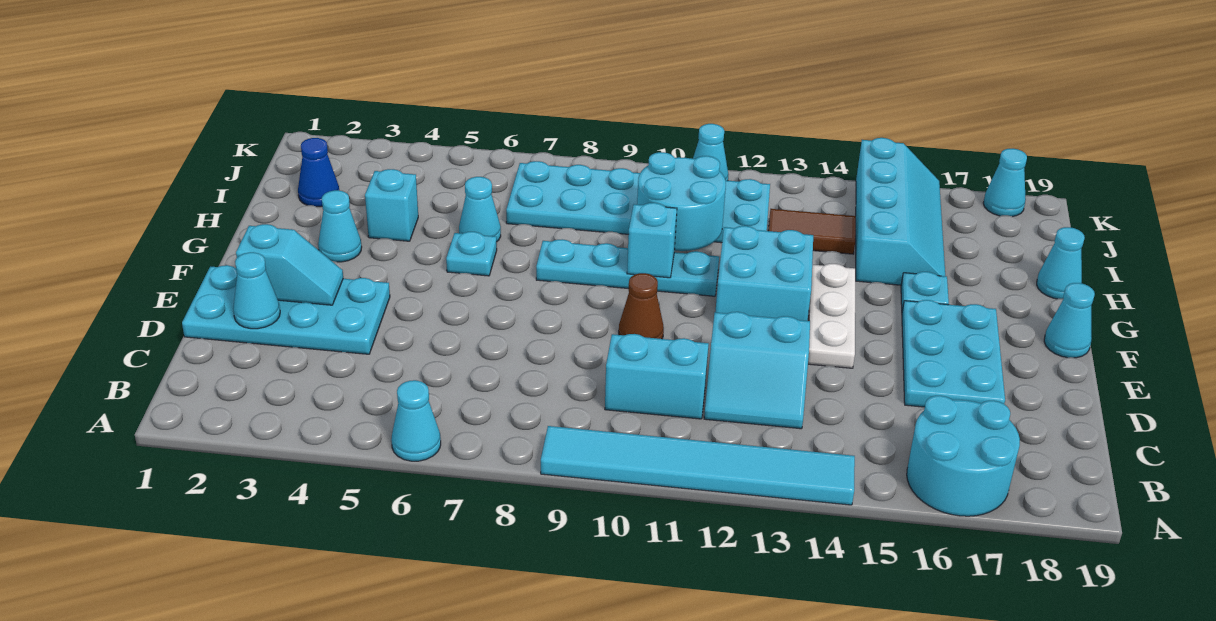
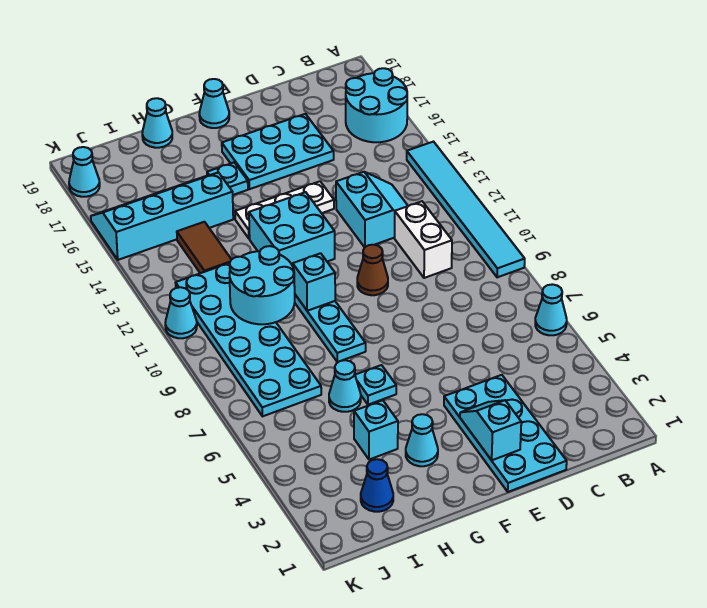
cyan brick C10:C11 level 1 -> white brick C10:C11 level 1
cyan cone D2 level 2 -> none

